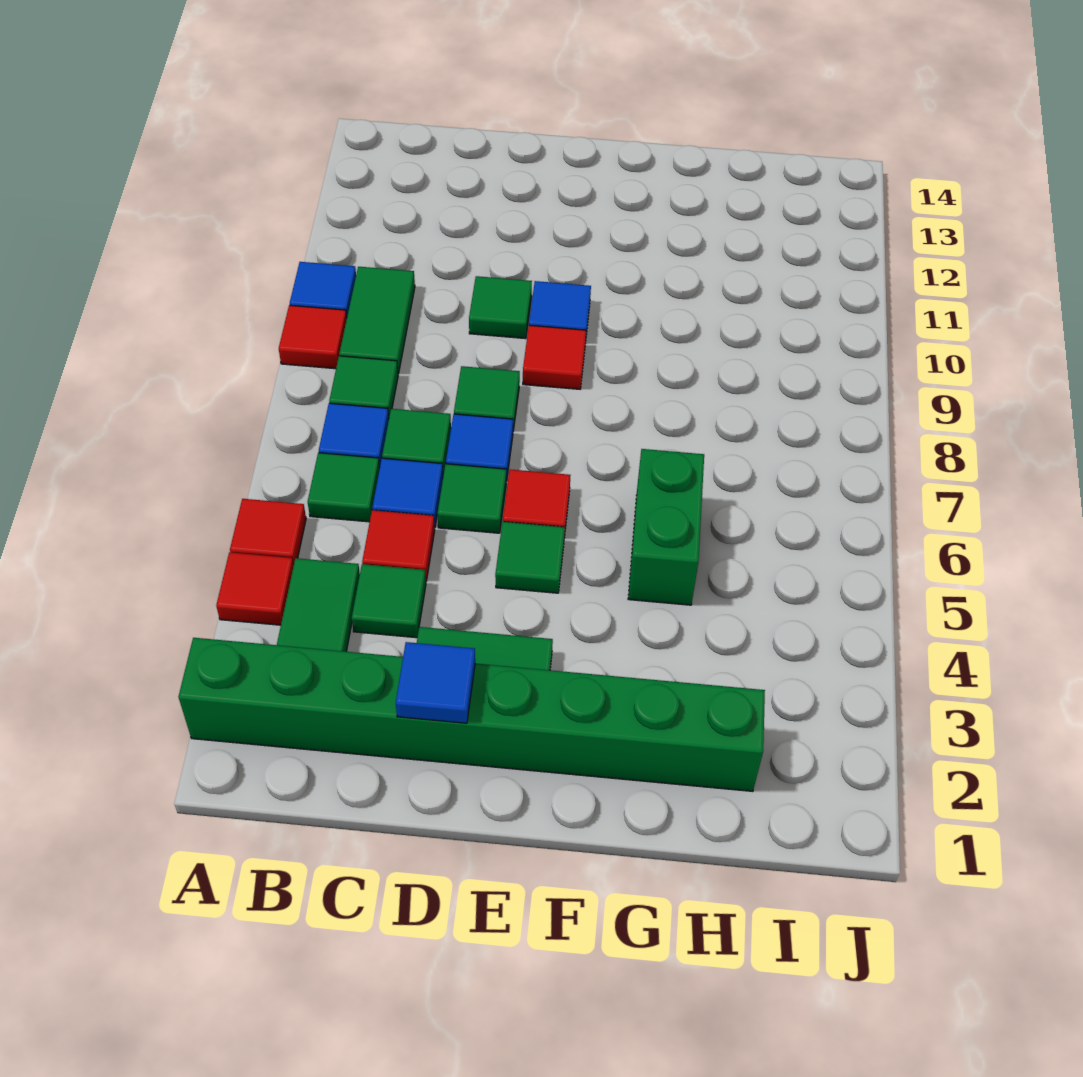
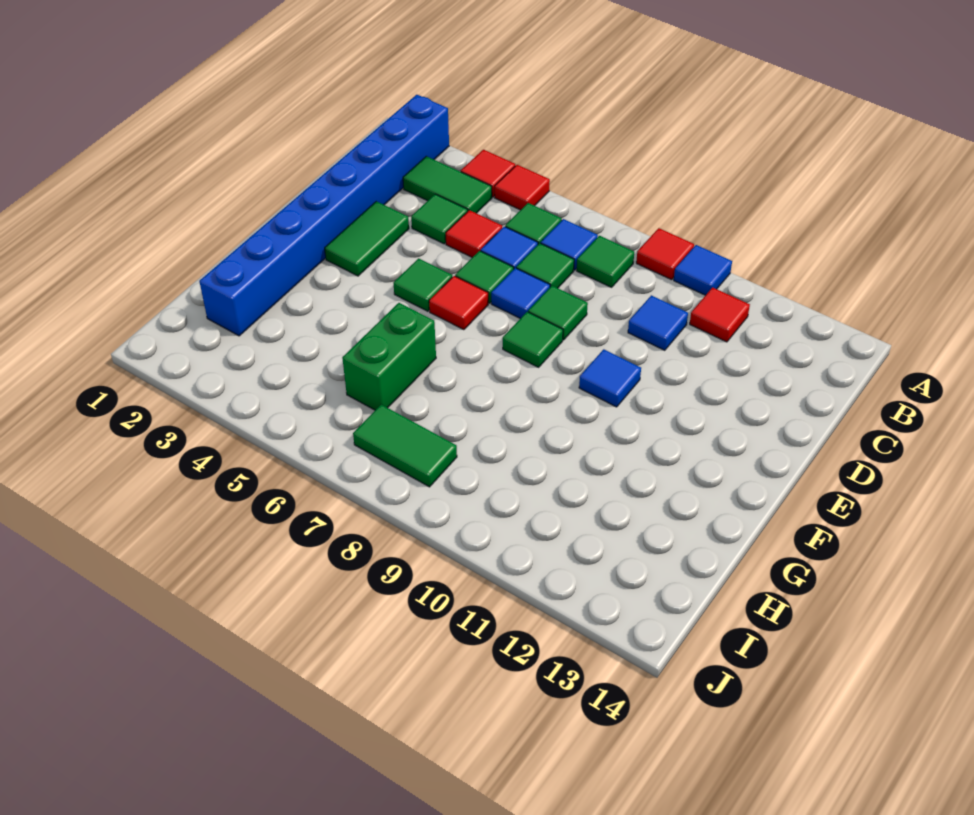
green brick A2:H2 level 1 -> blue brick A2:H2 level 1
green tile B9:B10 level 1 -> green tile I7:I8 level 1
blue tile D2 level 2 -> blue tile C10 level 1
green tile D10 level 1 -> green tile E8 level 1
red tile E9 level 1 -> red tile B11 level 1
green brick G5:G6 level 1 -> green brick G6:H6 level 1

